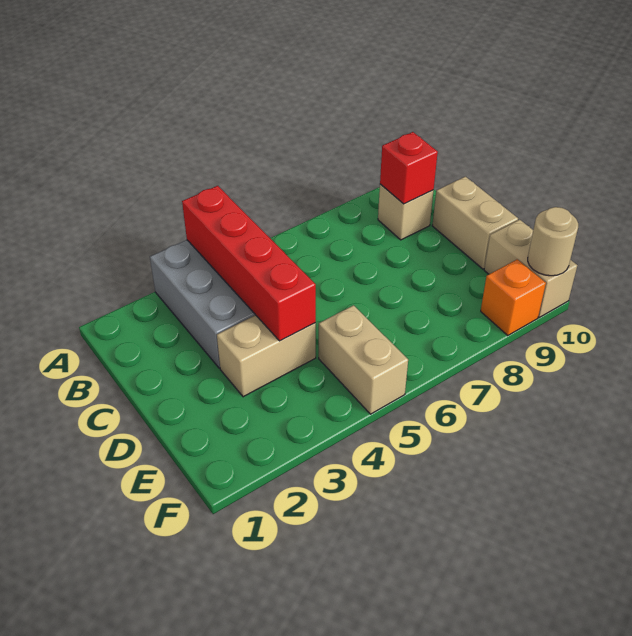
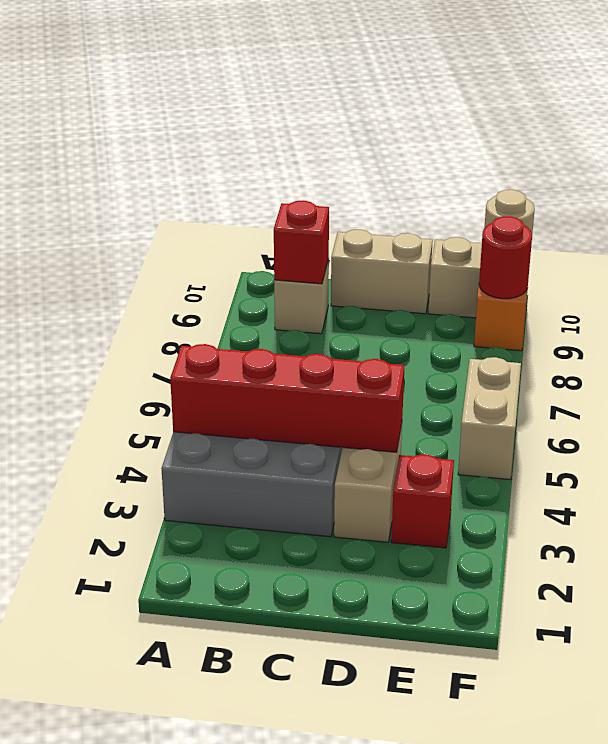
none -> red brick E3 level 1
tan brick E5:F5 level 1 -> tan brick F5:F6 level 1
none -> red round brick F9 level 2

